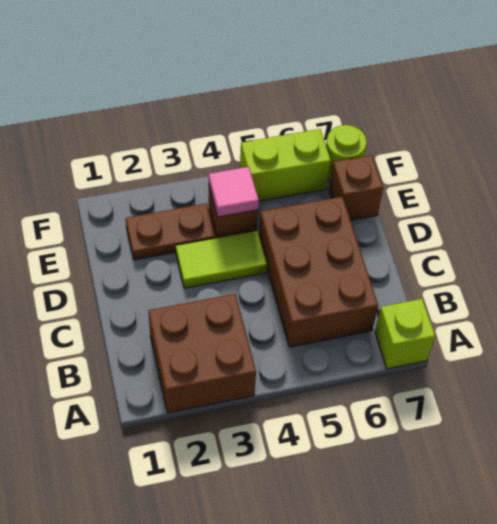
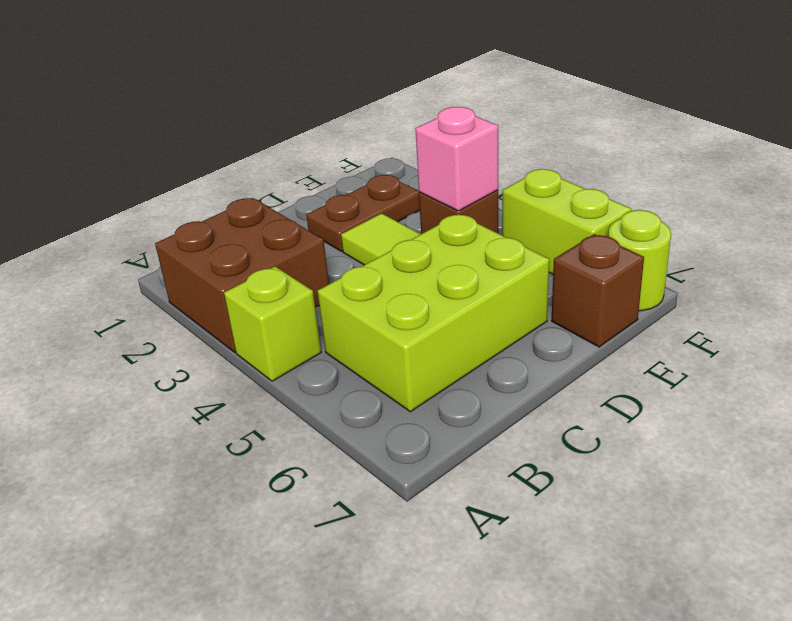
lime brick A7 level 1 -> lime brick A4 level 1
brown brick B5:D6 level 1 -> lime brick B5:D6 level 1
brown plate E2:E3 level 1 -> brown plate D2:E2 level 1
pink tile E4 level 2 -> pink brick E4 level 2

